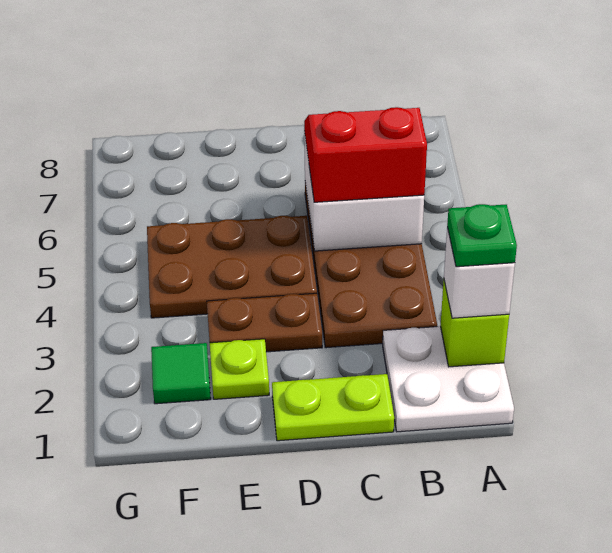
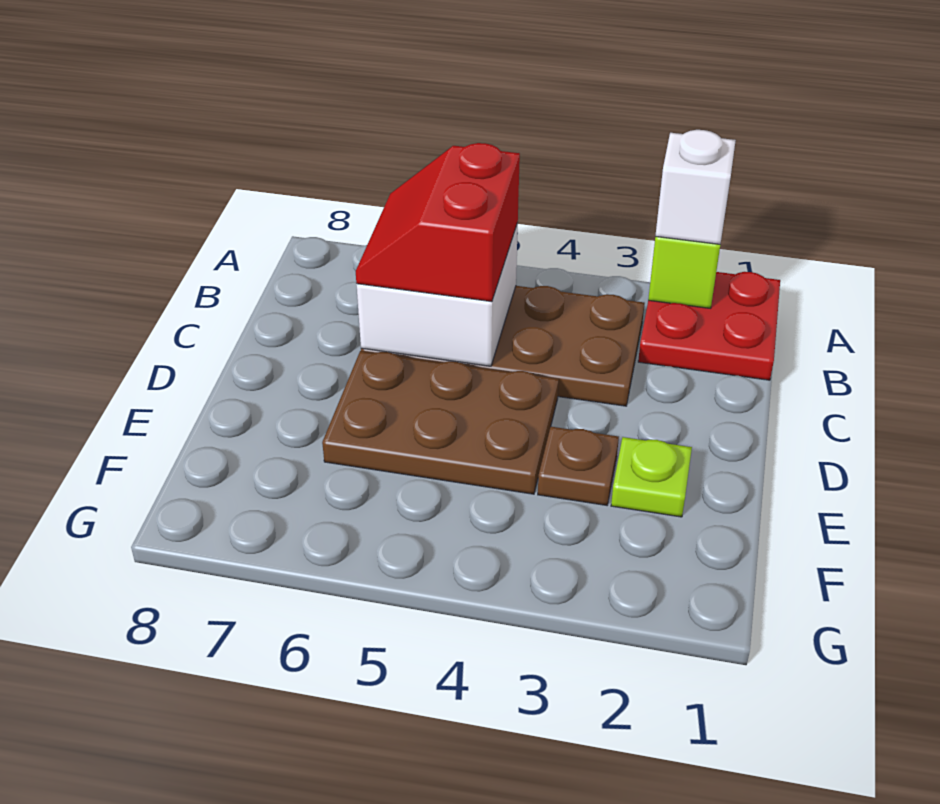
white plate A1:B2 level 1 -> red plate A1:B2 level 1
green plate A2 level 4 -> none
lime plate C1:D1 level 1 -> none
brown plate D3:E3 level 1 -> brown plate E3 level 1
brown plate D4:F5 level 1 -> brown plate D4:E6 level 1
green tile F2 level 1 -> none

